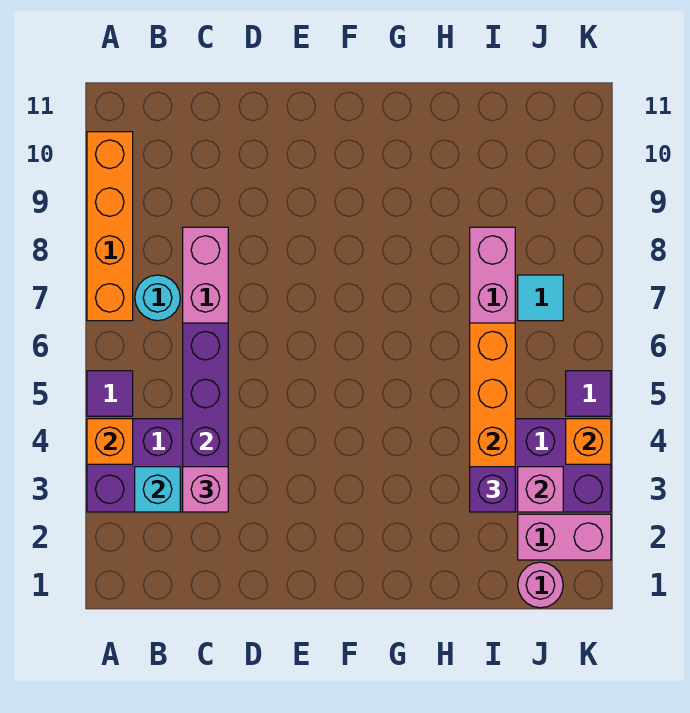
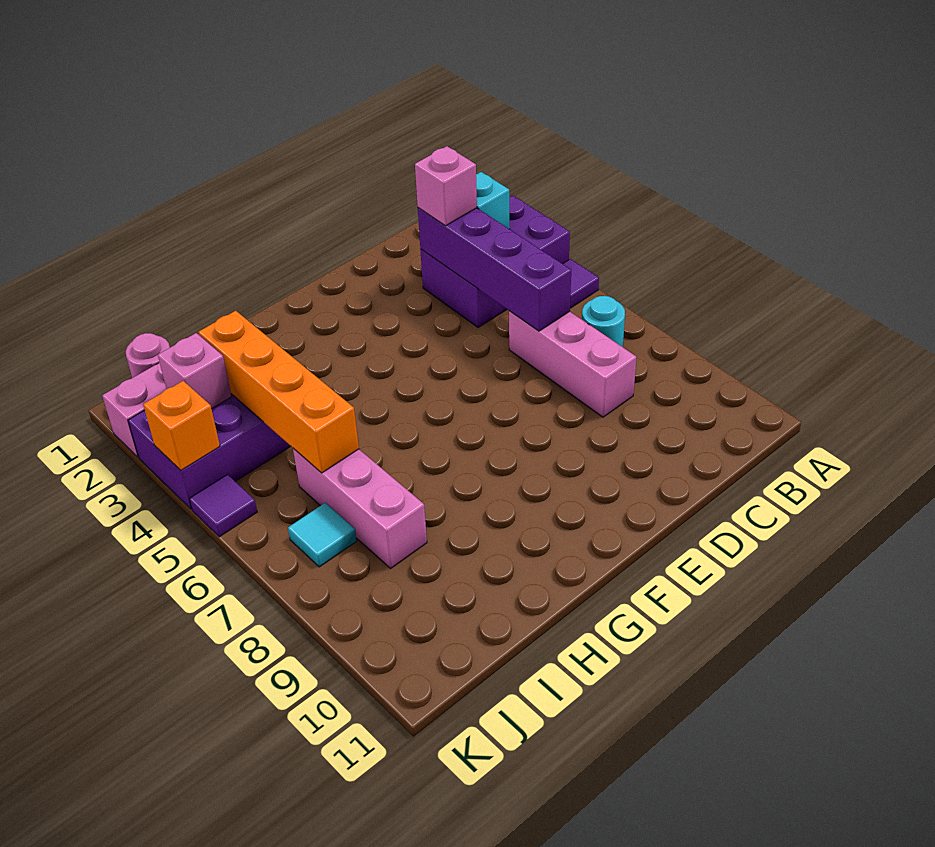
orange brick A4 level 2 -> none
orange brick A7:A10 level 1 -> none
purple brick I3 level 3 -> none

